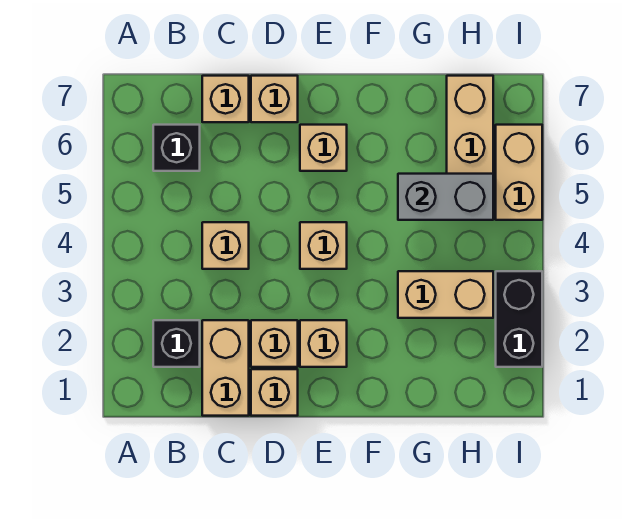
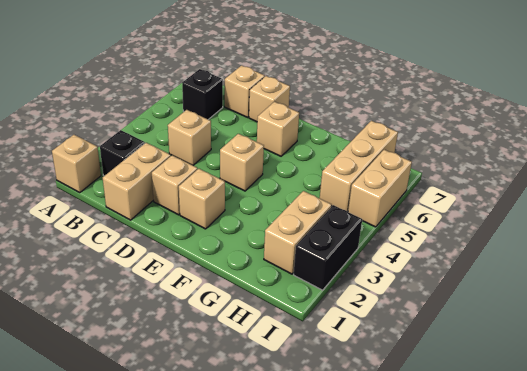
tan brick D1 level 1 -> tan brick A1 level 1
tan brick G3:H3 level 1 -> tan brick H2:H3 level 1
grey brick G5:H5 level 2 -> none

